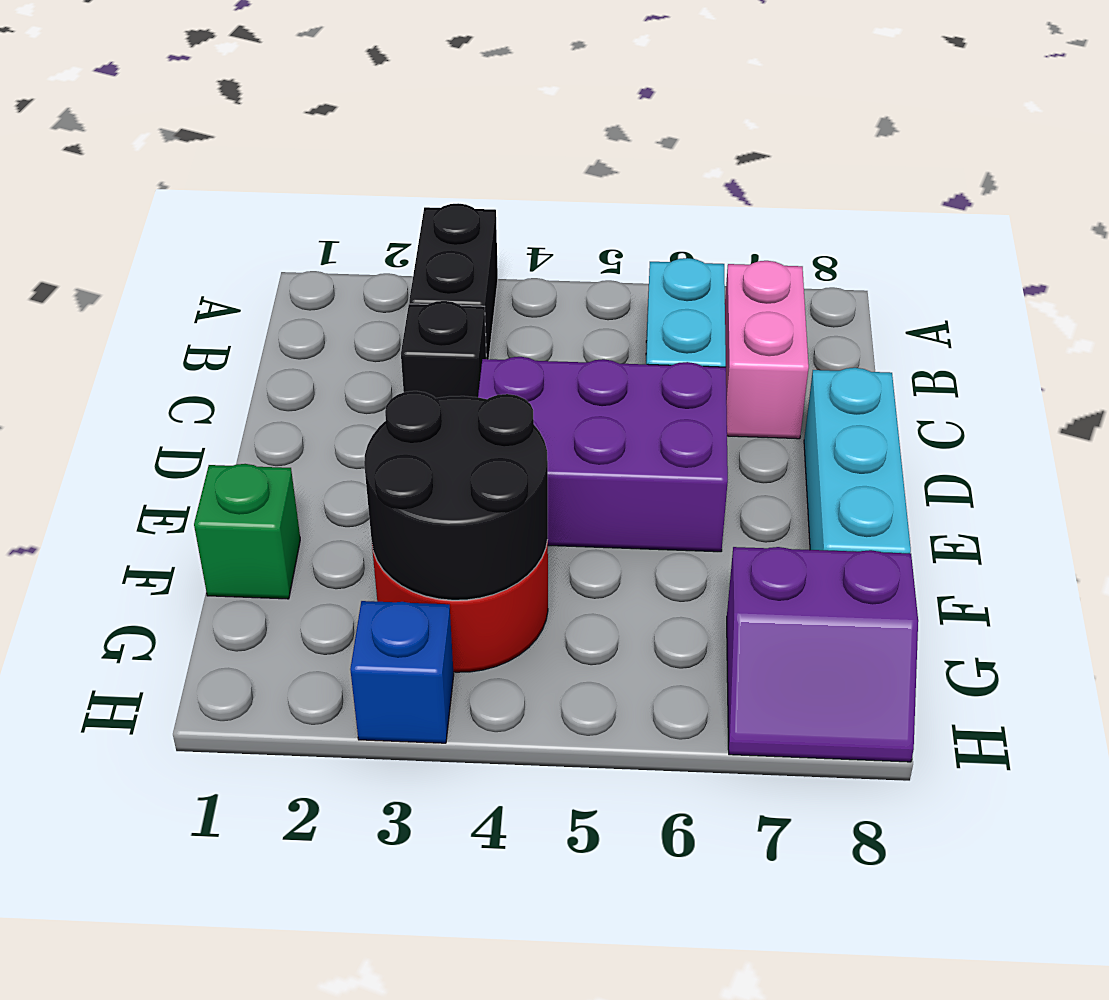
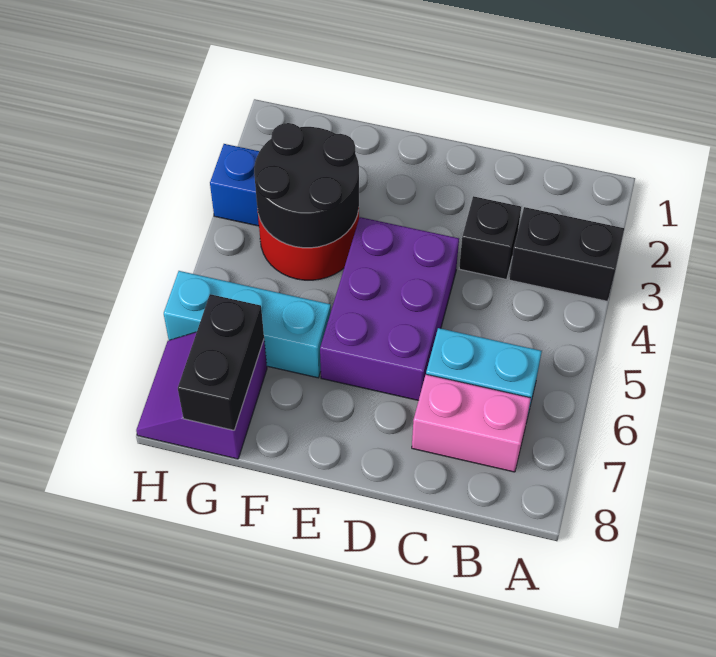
cyan brick D8:F8 level 1 -> cyan brick F6:H6 level 1
green brick F1 level 1 -> none
none -> black brick G7:G8 level 2

